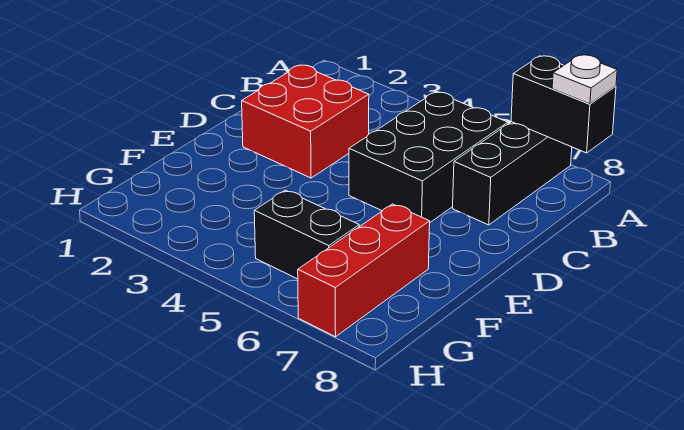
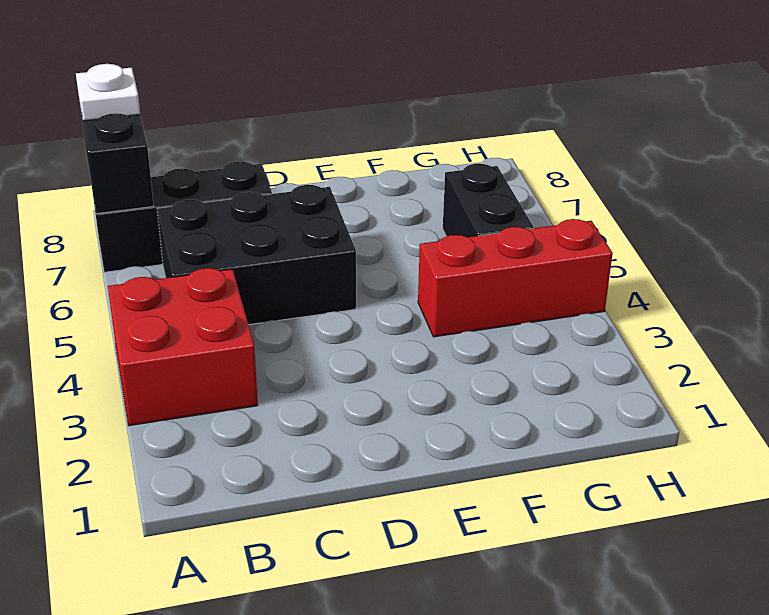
red brick C2:D3 level 1 -> red brick A3:B4 level 1
red brick F7:H7 level 1 -> red brick F4:H4 level 1

